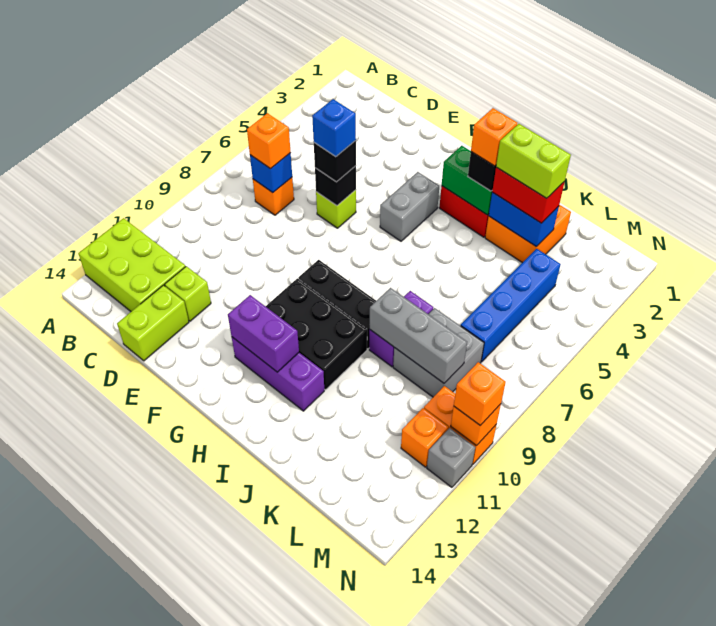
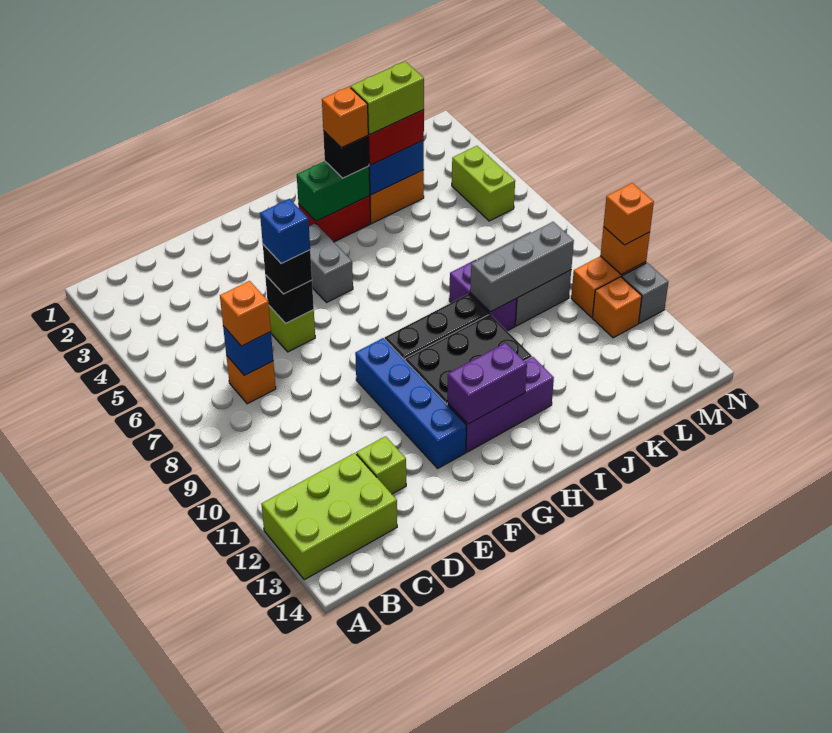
lime brick D13:D14 level 1 -> lime brick M4:M5 level 1
blue brick L4:L7 level 1 -> blue brick F9:F12 level 1

